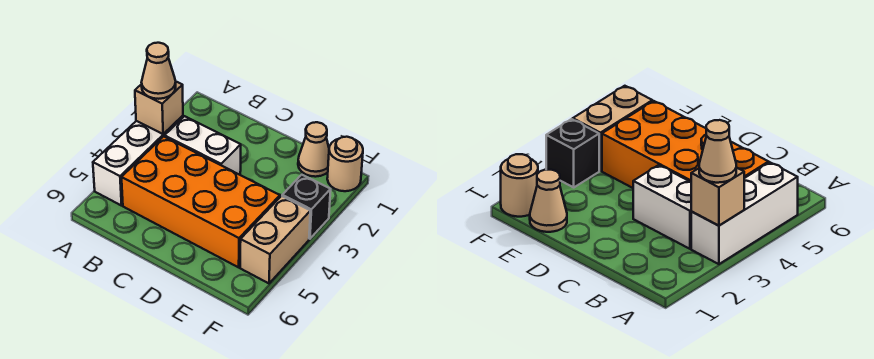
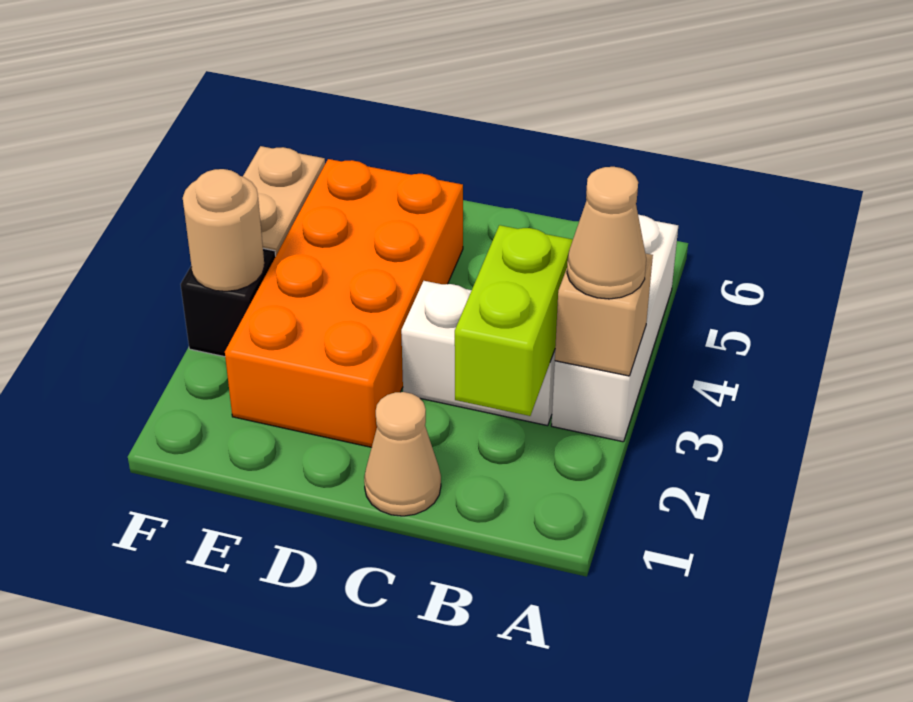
none -> lime brick B2:B3 level 2
orange brick B4:E5 level 1 -> orange brick D2:E5 level 1
tan cone E1 level 1 -> tan cone C1 level 1
tan round brick F1 level 1 -> tan round brick F3 level 2

